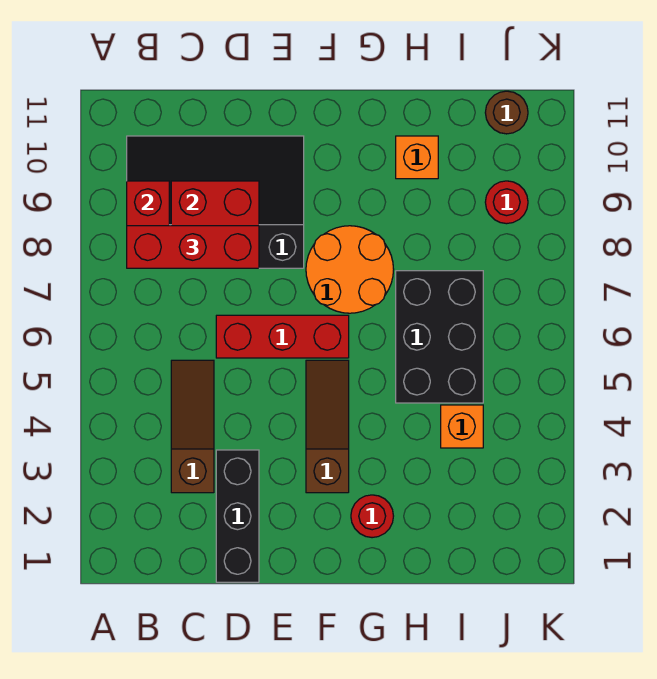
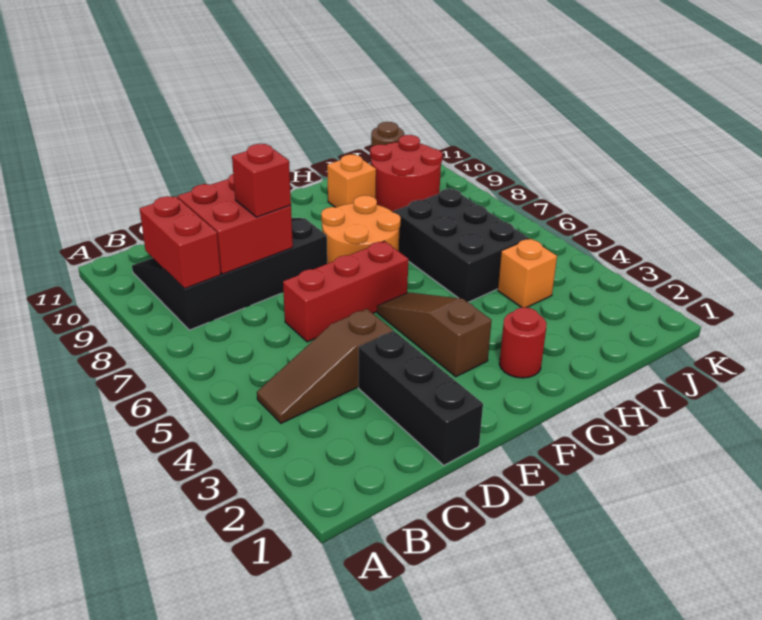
red brick B8:D8 level 3 -> red brick D8 level 3
brown slope C3:C5 level 1 top 3 -> brown slope B4:D4 level 1 top D
red round brick J9 level 1 -> red round brick I9:J10 level 1

